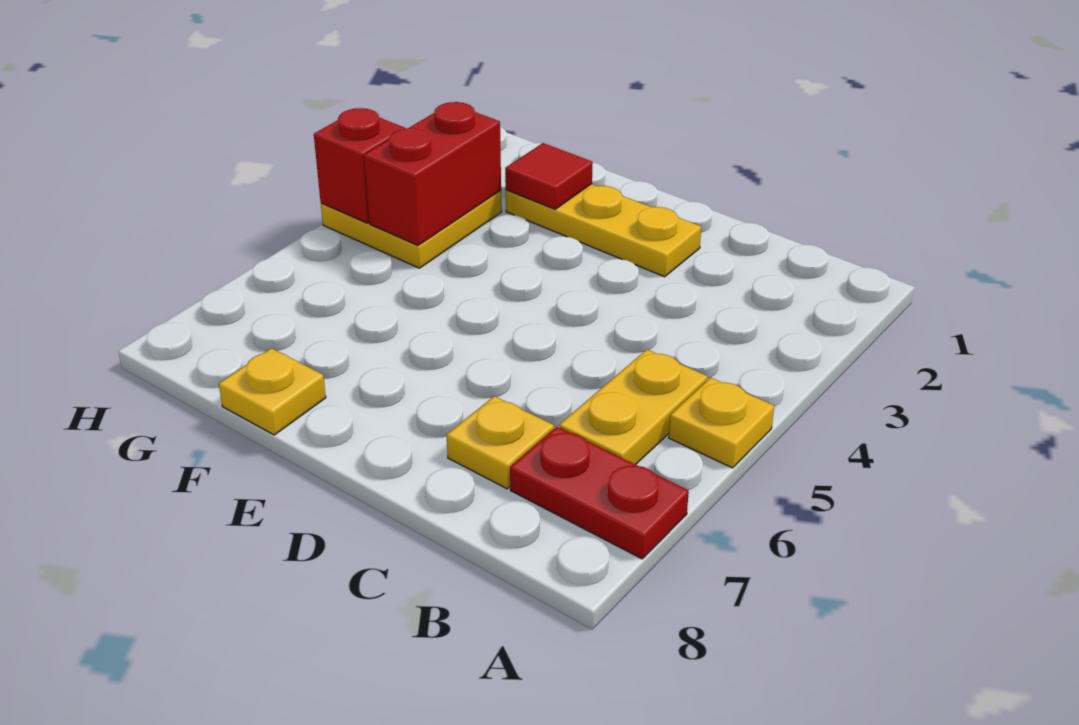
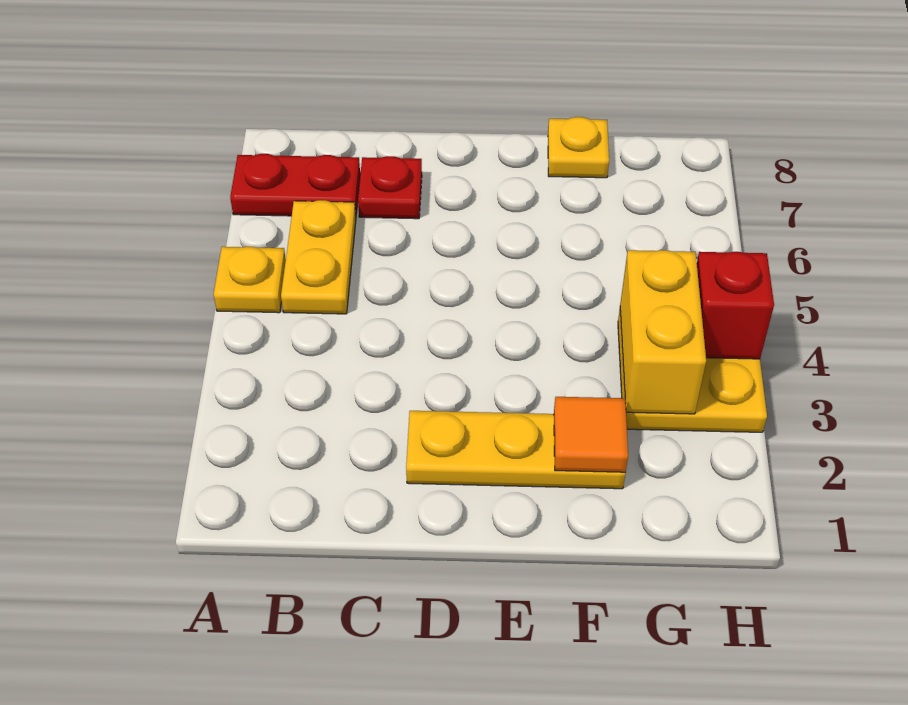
yellow plate C7 level 1 -> red plate C7 level 1
red tile F2 level 2 -> orange tile F2 level 2
red brick G3:G4 level 2 -> yellow brick G3:G4 level 2

